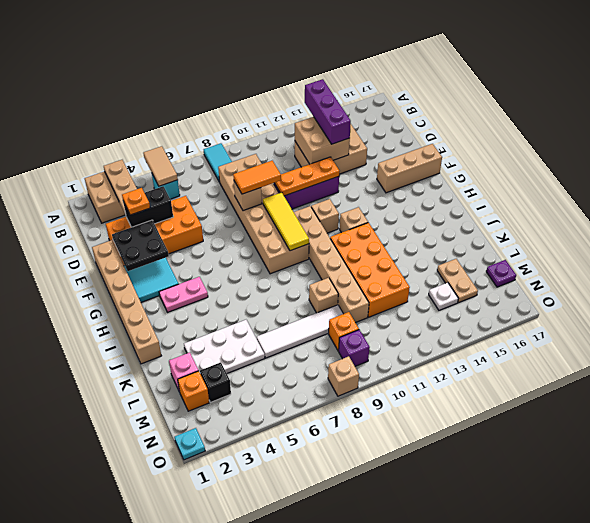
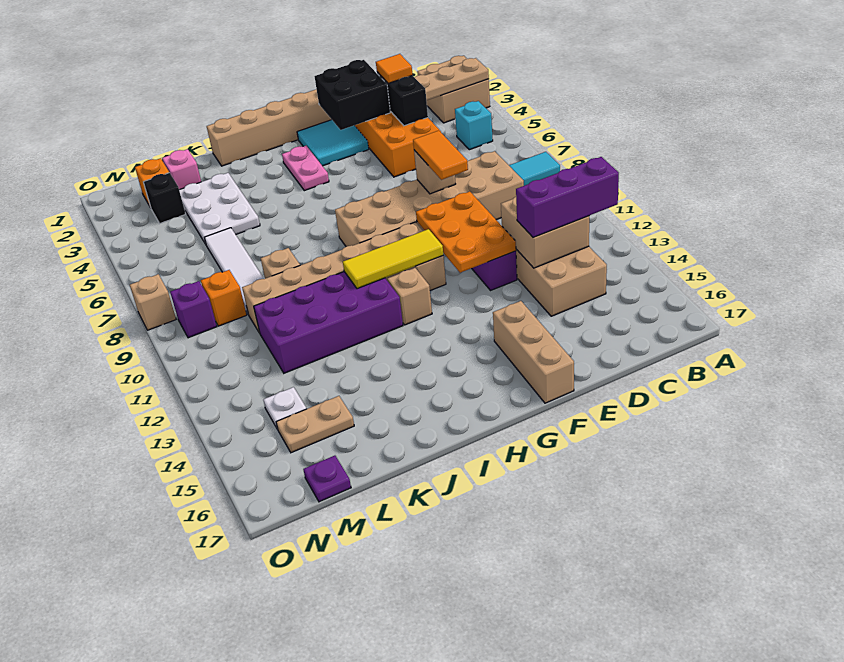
tan tile A5:B5 level 2 -> none
orange plate D3 level 3 -> orange tile D3 level 3
black plate E2:F3 level 2 -> black brick E2:F3 level 2
orange plate E10:E12 level 2 -> orange plate E10:F12 level 2
yellow tile F9:H9 level 2 -> yellow tile G11:I11 level 2
orange brick I11:L12 level 1 -> purple brick I11:L12 level 1
cyan plate O1 level 1 -> none

